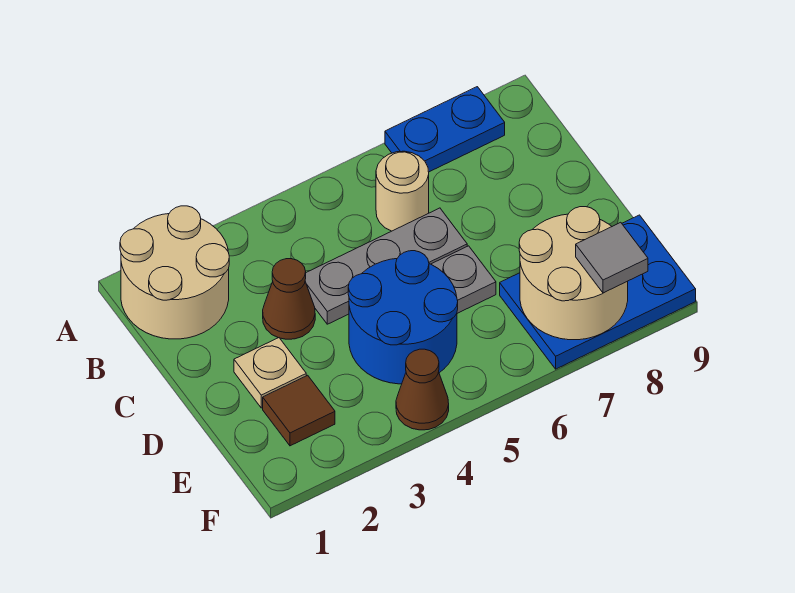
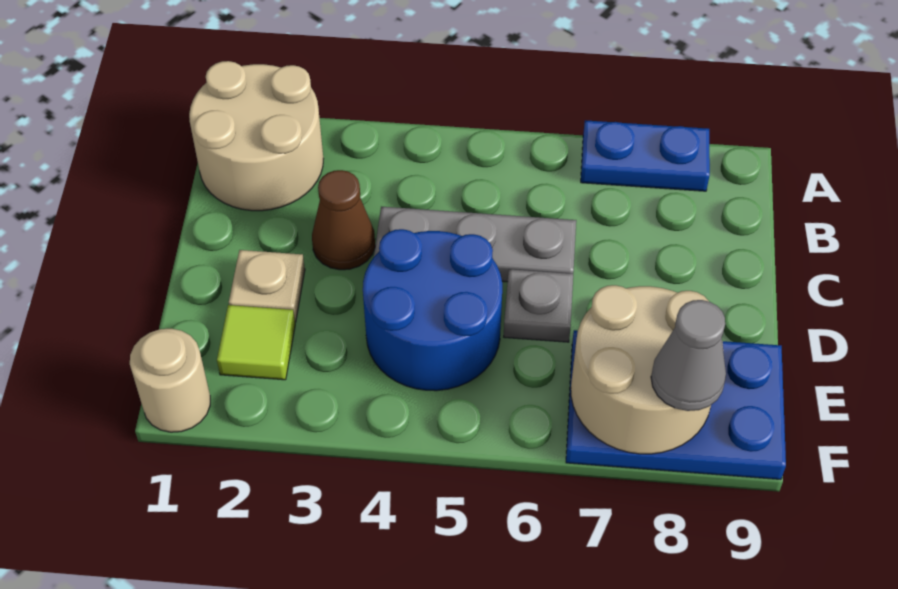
tan round brick B6 level 1 -> tan round brick F1 level 1
brown tile E2 level 1 -> lime tile E2 level 1
brown cone F4 level 1 -> none
grey tile F8 level 3 -> grey cone F8 level 3

